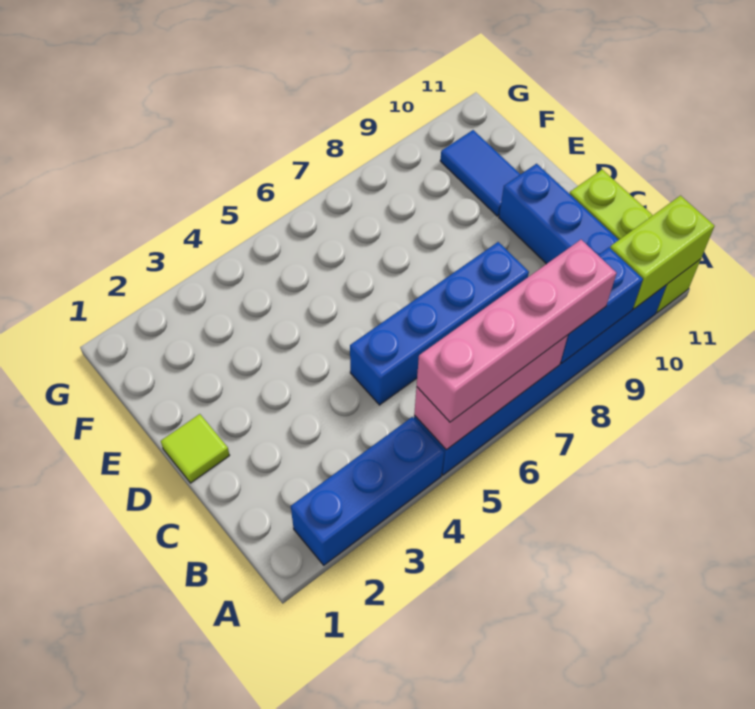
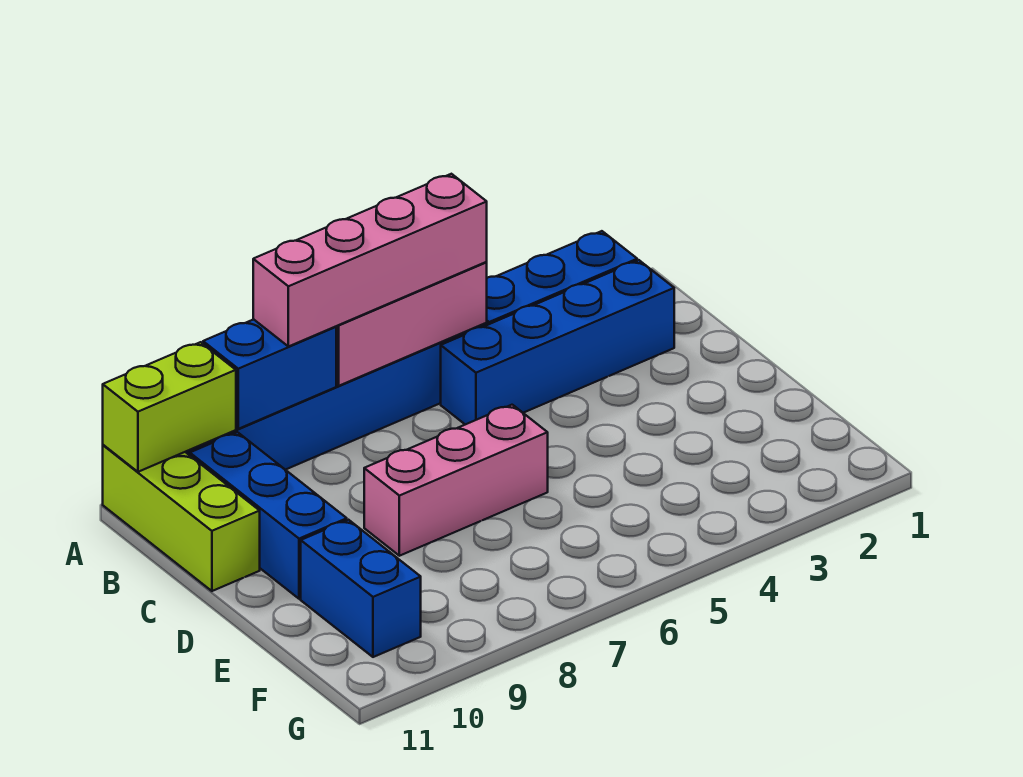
blue brick C5:C8 level 1 -> blue brick B2:B5 level 1
lime tile D1 level 1 -> none
none -> pink brick D6:D8 level 1
blue tile E10:F10 level 1 -> blue brick E10:F10 level 1

